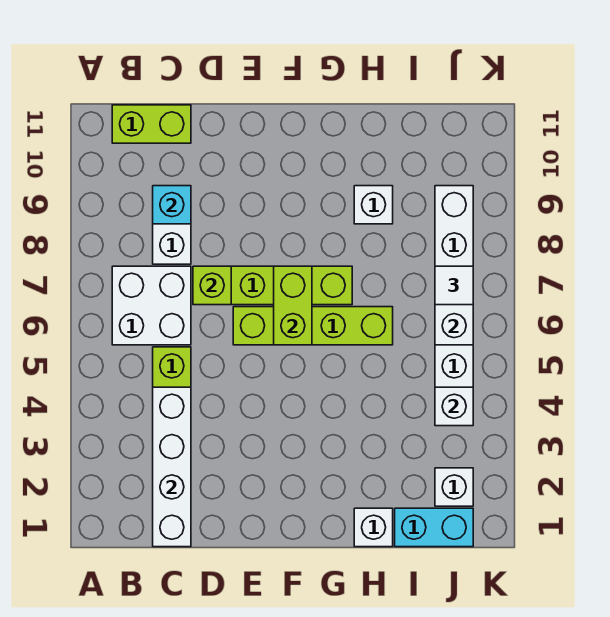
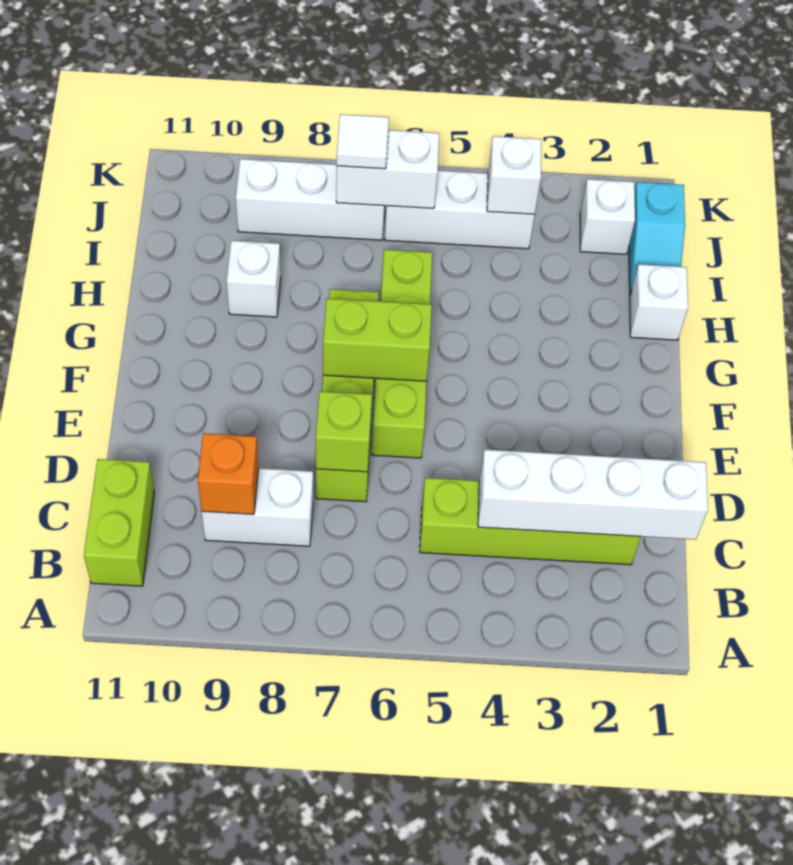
white brick B6:C7 level 1 -> none
cyan brick C9 level 2 -> orange brick C9 level 2
cyan brick I1:J1 level 1 -> cyan slope I1:J1 level 1 top J

